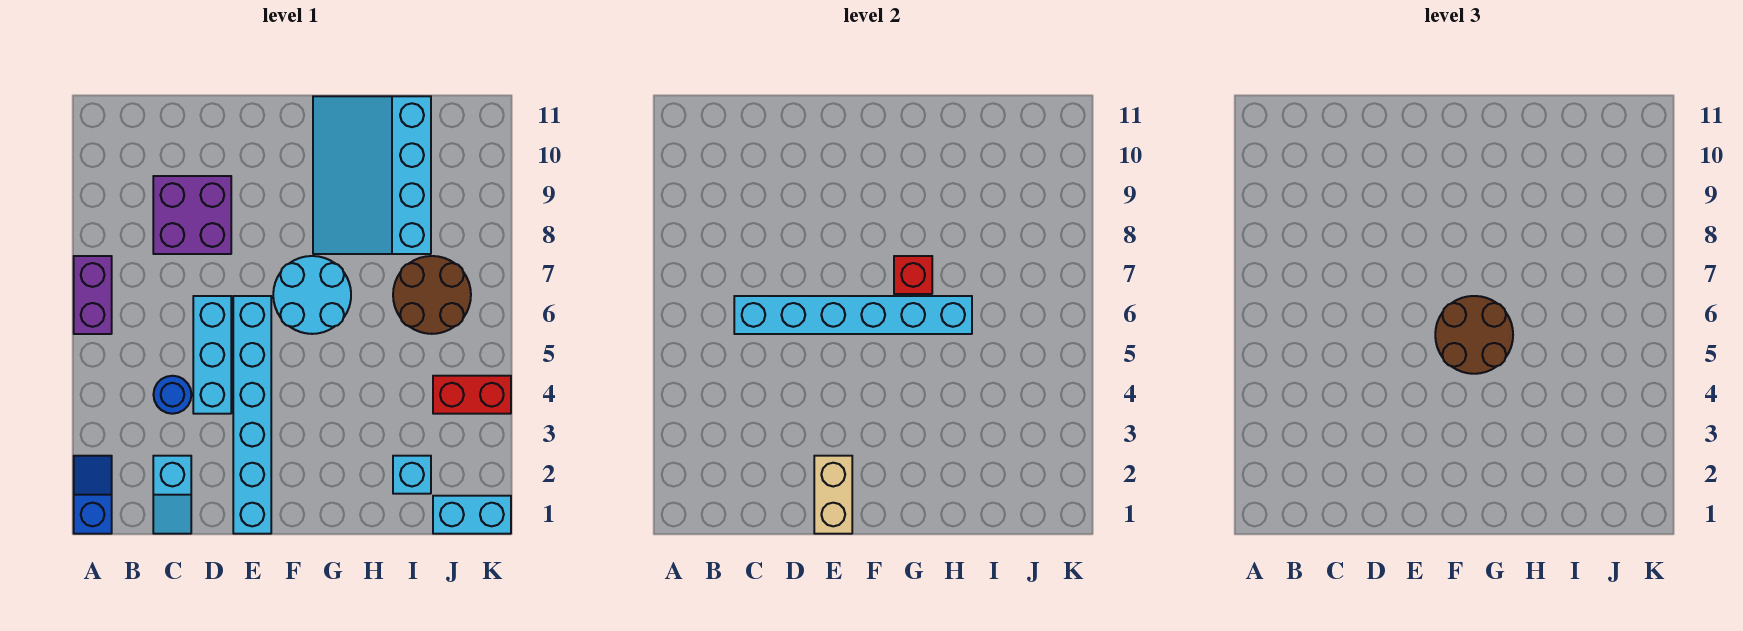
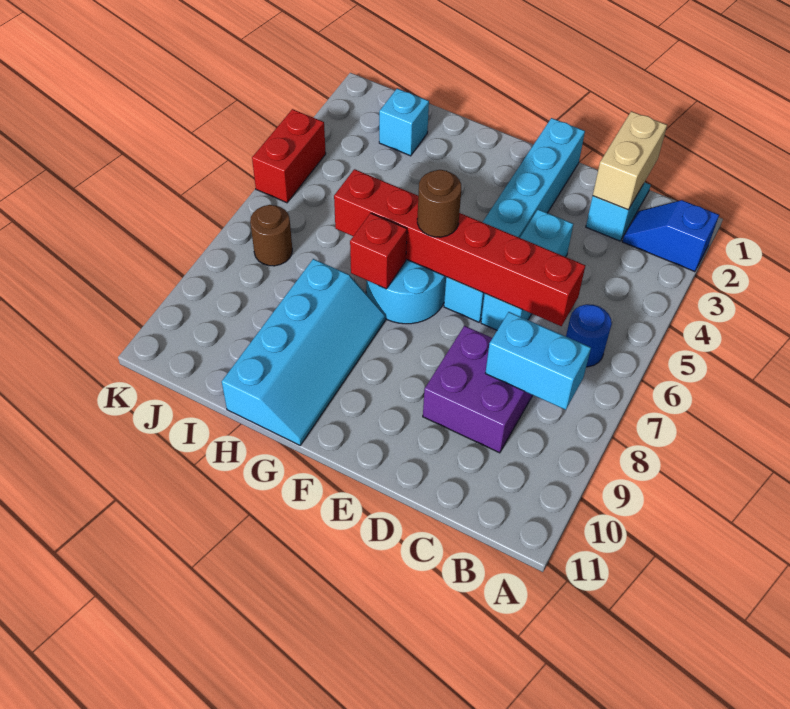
blue slope A1:A2 level 1 top 1 -> blue slope A2:B2 level 1 top A
purple brick A6:A7 level 1 -> none
blue round brick C4 level 1 -> blue round brick B6 level 1
cyan brick C6:H6 level 2 -> red brick C6:H6 level 2
tan brick E1:E2 level 2 -> tan brick C1:C2 level 2
brown round brick F5:G6 level 3 -> brown round brick F6 level 3
cyan slope G8:I11 level 1 top I -> cyan slope G8:H11 level 1 top H
brown round brick I6:J7 level 1 -> brown round brick J7 level 1
cyan brick J1:K1 level 1 -> cyan brick B8:C8 level 2
red brick J4:K4 level 1 -> red brick K4:K5 level 1

